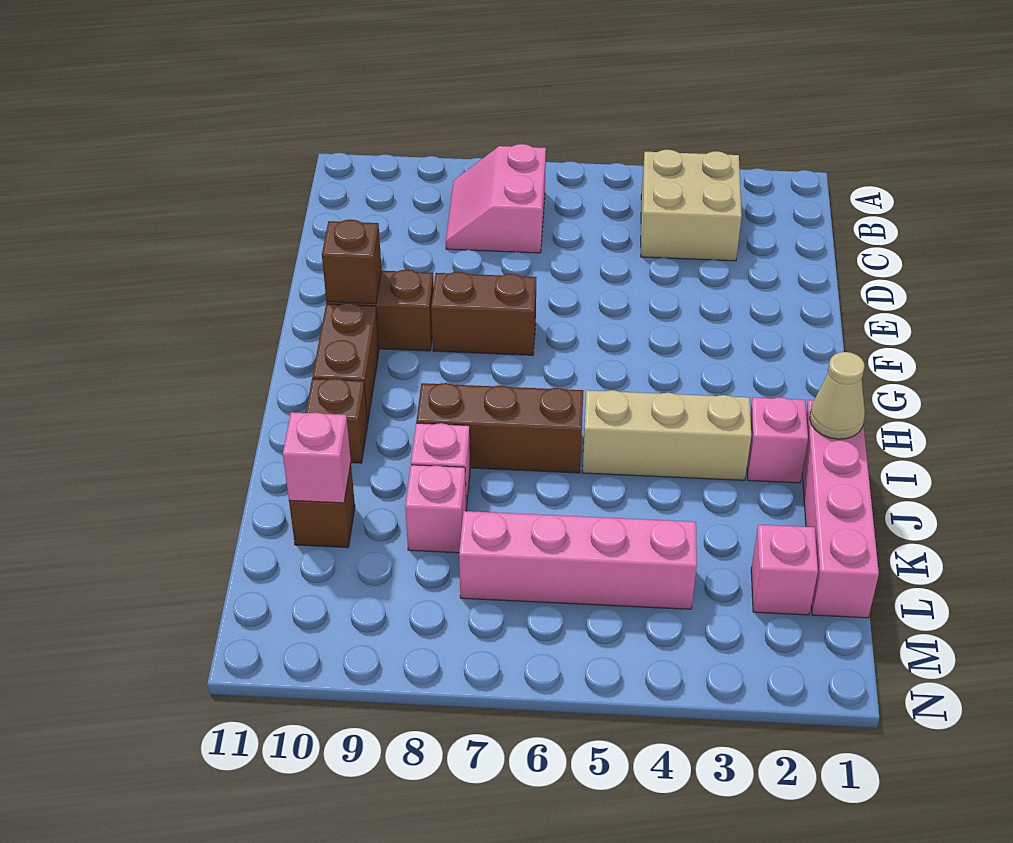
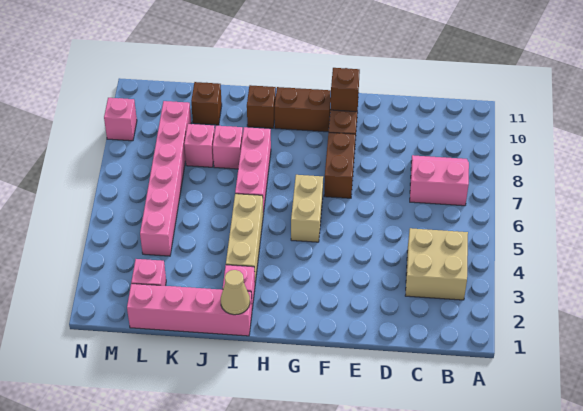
none -> tan brick G5:G6 level 1
brown brick I6:I8 level 1 -> pink brick I6:I8 level 1
pink brick K10 level 2 -> pink brick N9 level 1
pink brick L4:L7 level 1 -> pink brick L4:L9 level 1

